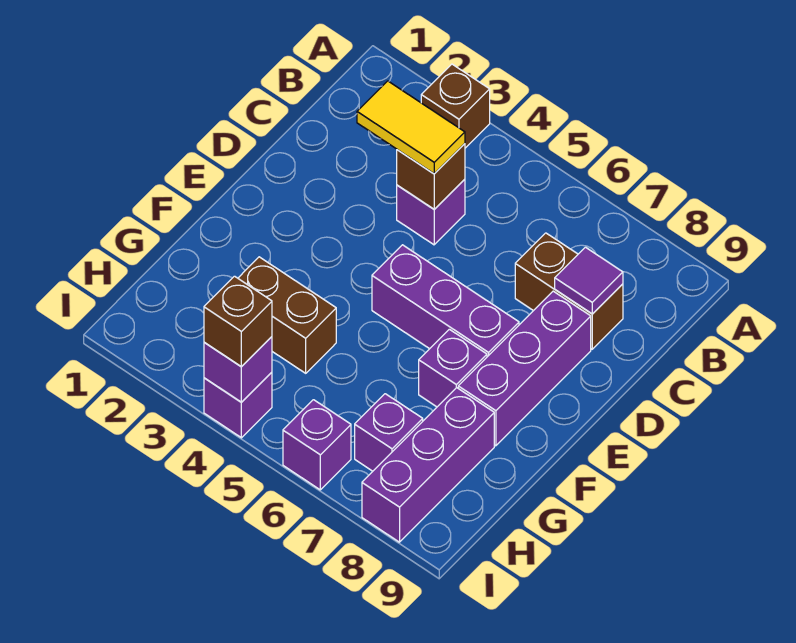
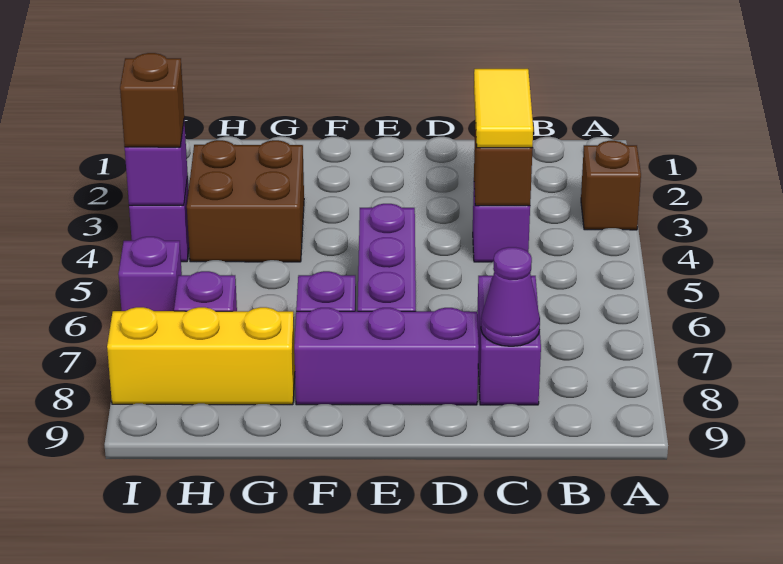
brown brick C7:C8 level 1 -> purple brick C7:C8 level 1
purple tile C8 level 2 -> purple cone C8 level 2
brown brick G3:G4 level 1 -> brown brick G3:H4 level 1
purple brick G8:I8 level 1 -> yellow brick G8:I8 level 1

